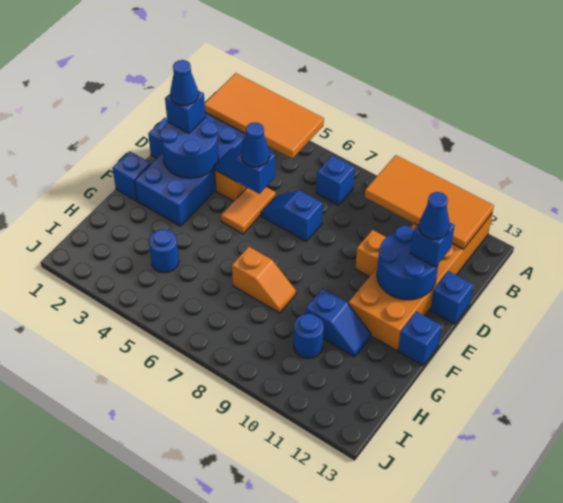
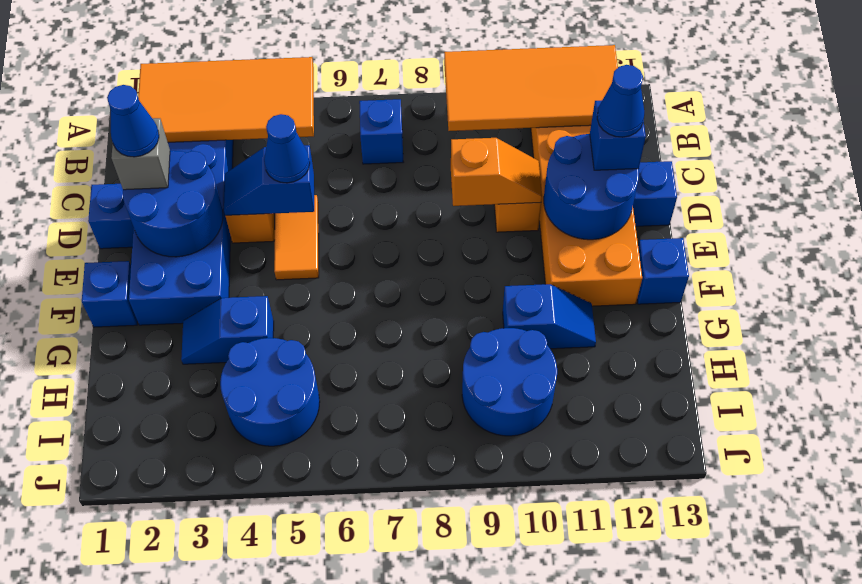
blue brick D2 level 3 -> grey brick D2 level 3
blue slope D6:D7 level 1 top 7 -> blue slope G3:G4 level 1 top 4
orange slope G7:G8 level 1 top 7 -> orange slope D9:D10 level 2 top 9
blue round brick H4 level 1 -> blue round brick H4:I5 level 1
blue round brick H10 level 1 -> blue round brick H9:I10 level 1

